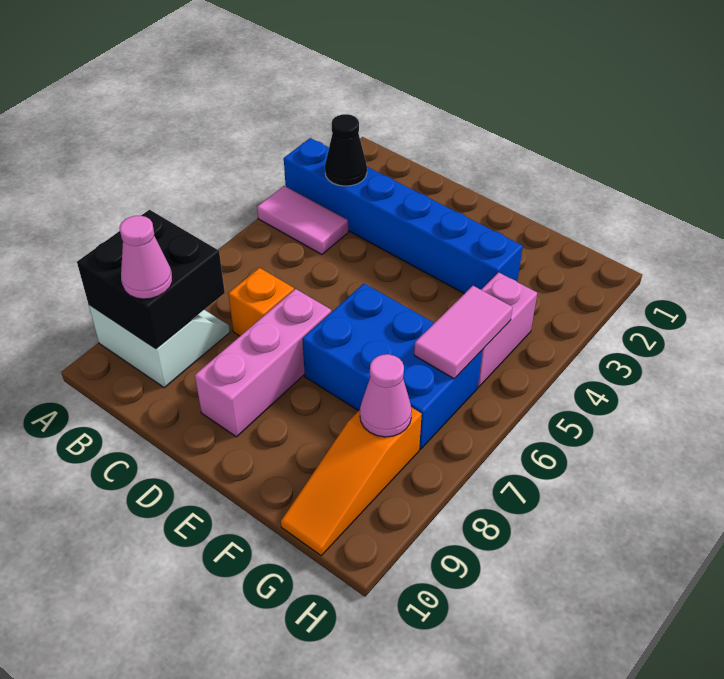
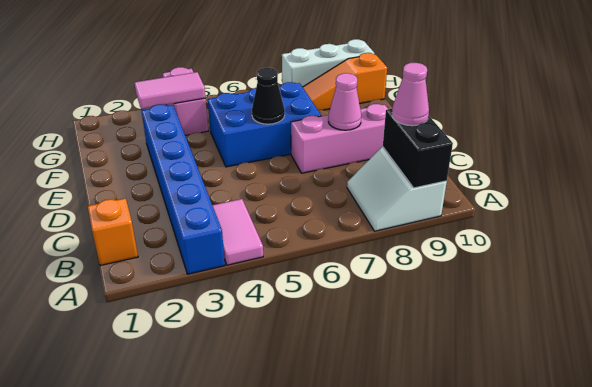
black brick A8:B9 level 2 -> black brick A9:B9 level 2
black cone B3 level 2 -> black cone E6 level 2
orange brick C7 level 1 -> orange brick B1 level 1
blue brick E6:G7 level 1 -> blue brick E5:F7 level 1
pink brick G4:G5 level 1 -> pink brick G4:H4 level 1
pink tile G5:G6 level 2 -> pink tile G3:G4 level 2
orange slope G8:G10 level 1 top 8 -> orange slope G8:G10 level 1 top 10
pink cone G8 level 2 -> pink cone D8 level 2
none -> white brick H8:H10 level 1

